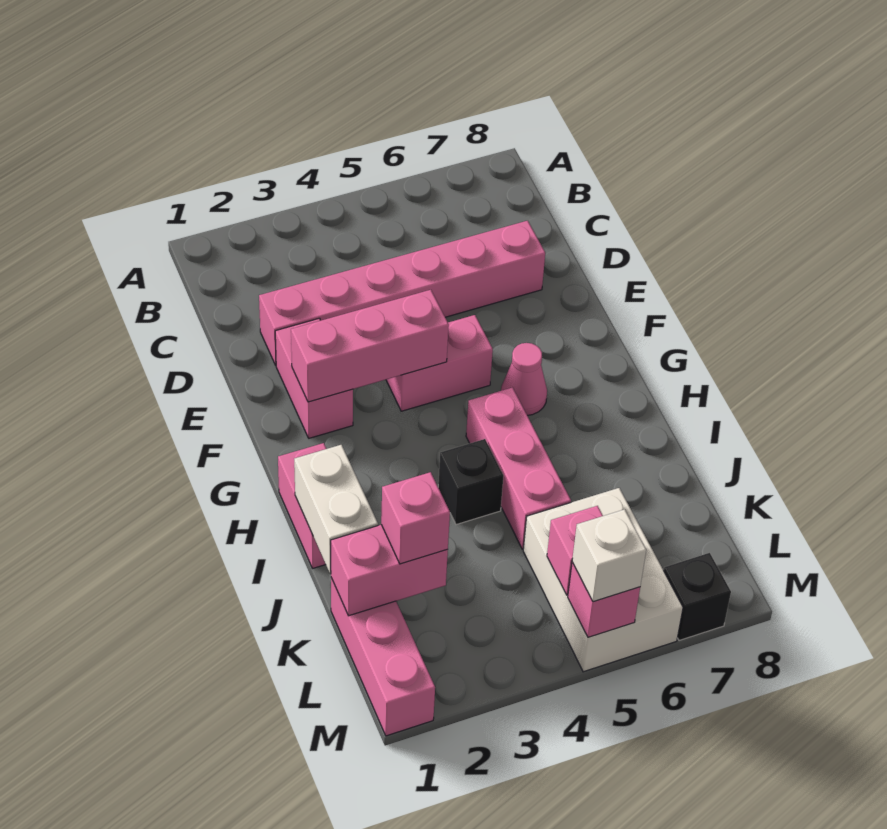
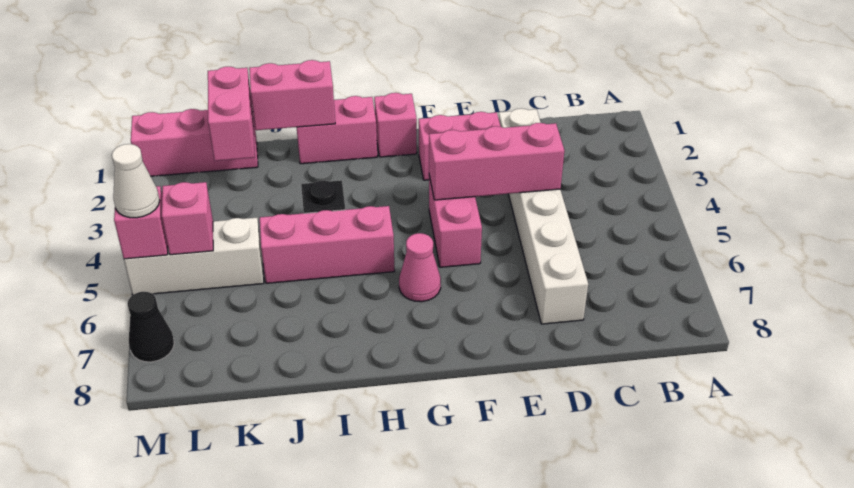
pink brick D2:D7 level 1 -> white brick D2:D7 level 1
pink brick F2:F4 level 2 -> pink brick D4:F4 level 2
white brick I1:J1 level 2 -> pink brick I1:J1 level 2
pink brick K2 level 3 -> pink brick G1 level 1
white brick K5:M6 level 1 -> white brick K5:M5 level 1
white brick M5 level 3 -> white cone M5 level 3
black brick M7 level 1 -> black cone M7 level 1

